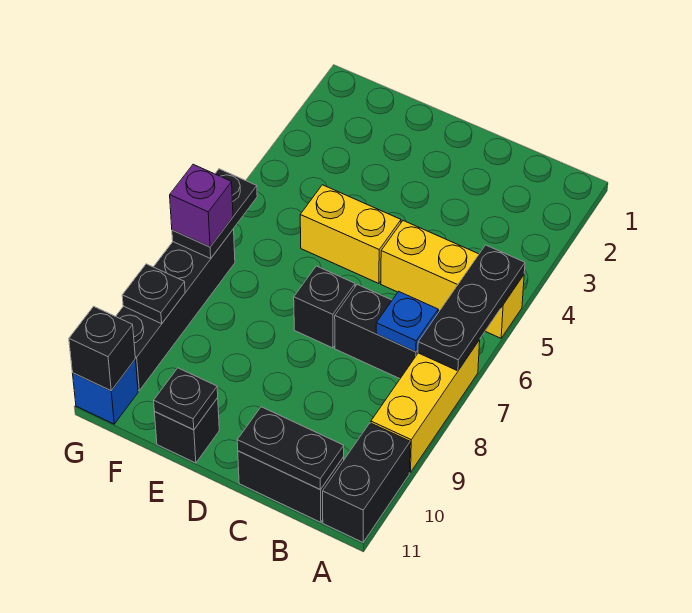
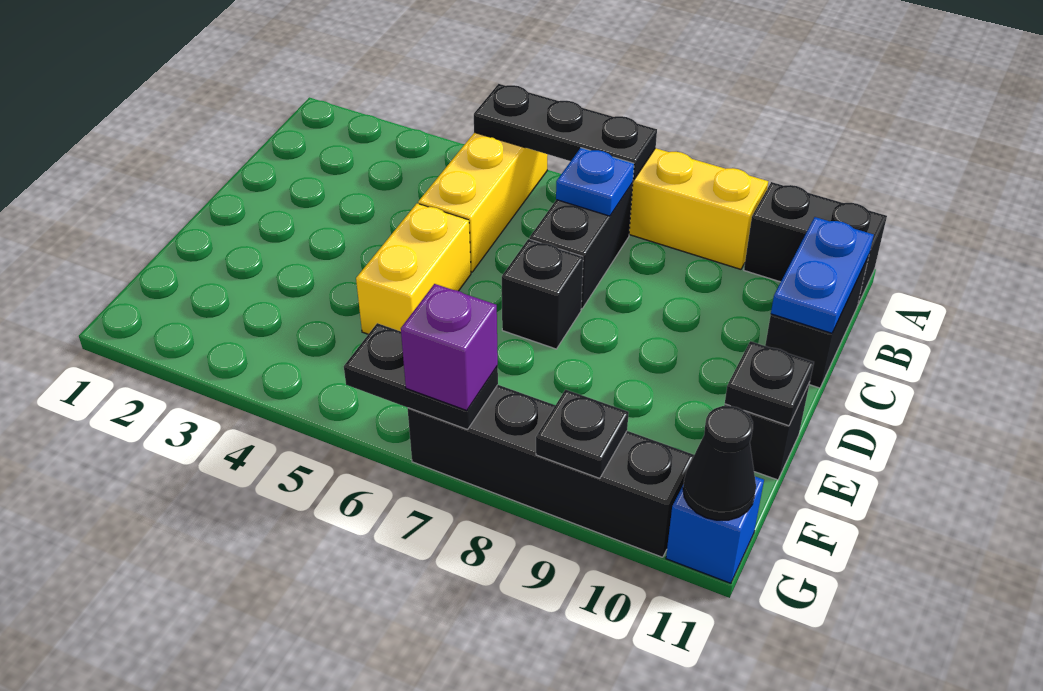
black plate B11:C11 level 2 -> blue plate B11:C11 level 2
black brick G11 level 2 -> black cone G11 level 2

